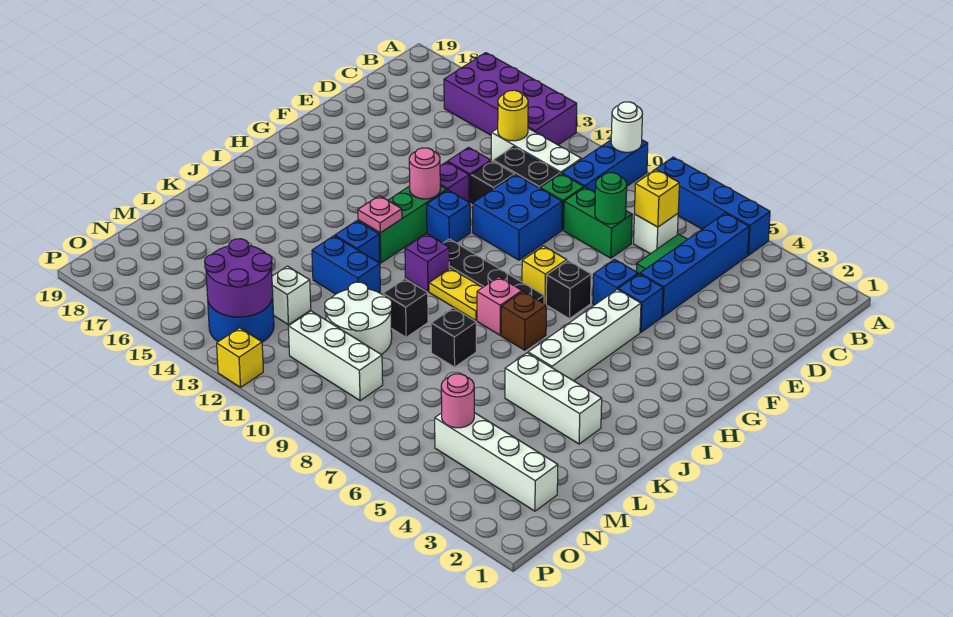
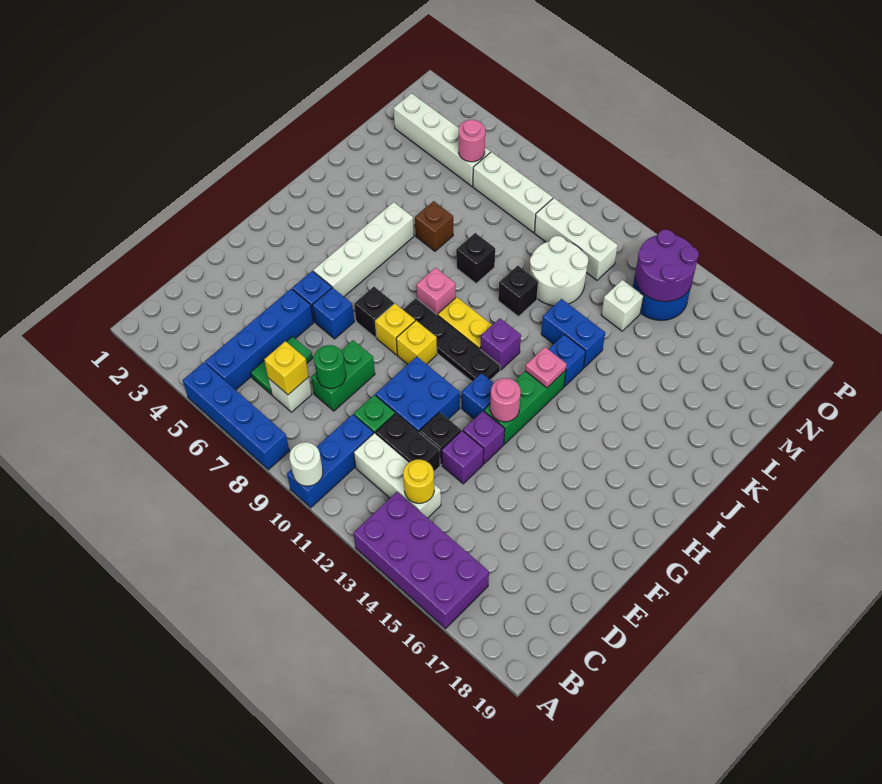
green brick D8:D9 level 1 -> green brick D8:E8 level 1
brown brick I7 level 1 -> brown brick K6 level 1
white brick K3:K5 level 1 -> white brick N6:N8 level 1
yellow brick P12 level 1 -> yellow brick G9 level 1

